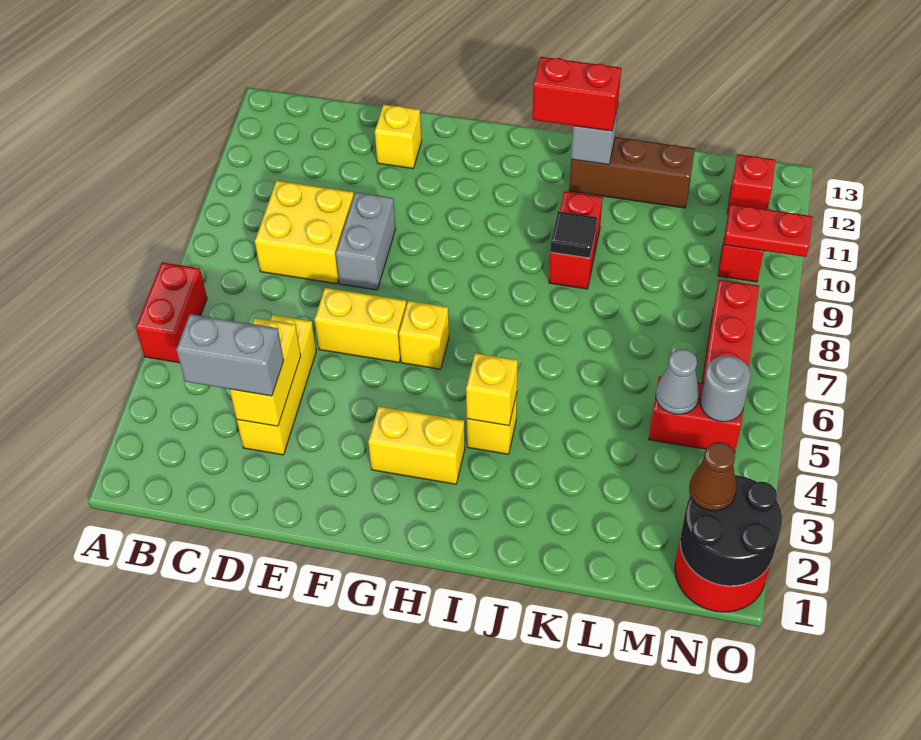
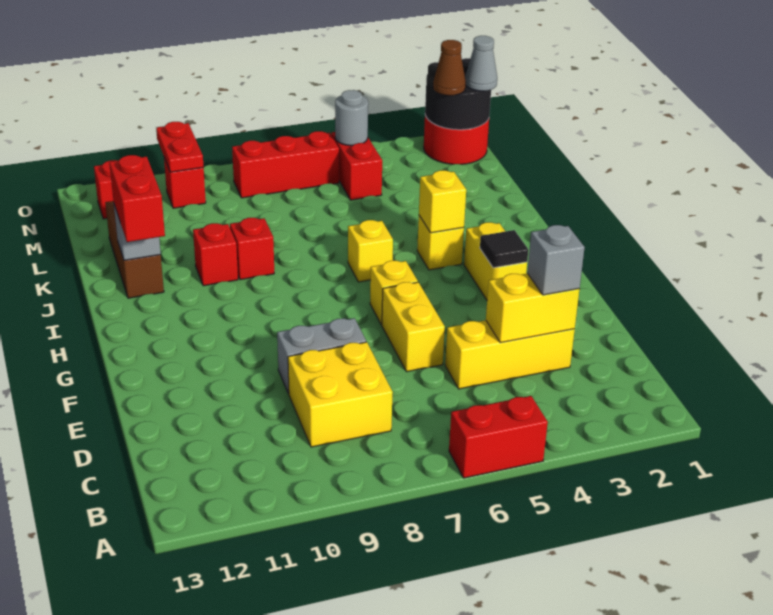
grey brick C3:D3 level 3 -> grey brick D3 level 3
yellow brick E12 level 1 -> yellow brick I6 level 1
black tile J9 level 2 -> black tile G3 level 2
grey cone M5 level 2 -> grey cone N1 level 3

